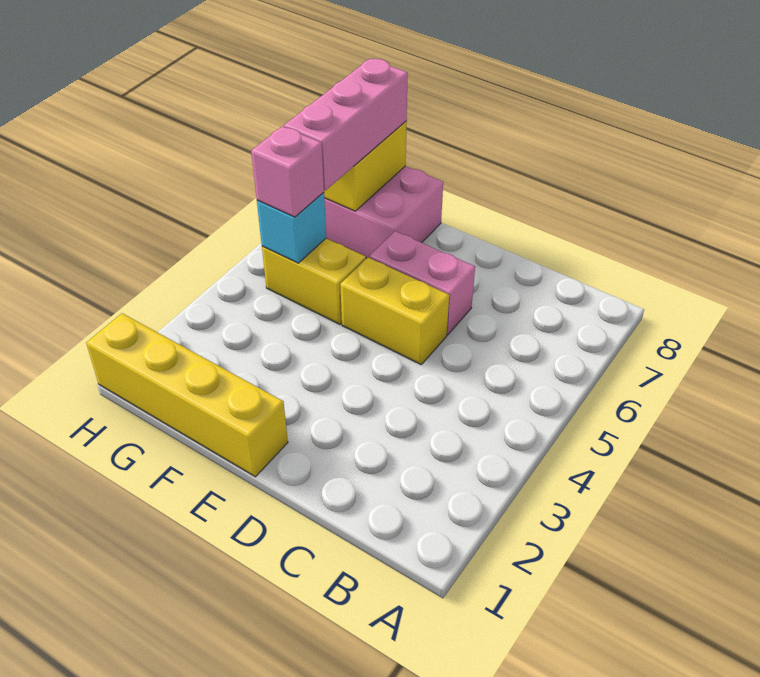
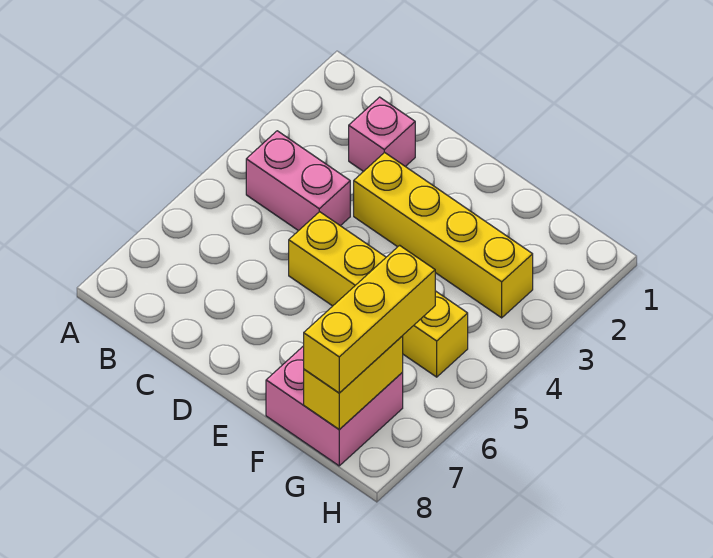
pink brick D6:E6 level 1 -> pink brick B4:C4 level 1
yellow brick E1:H1 level 1 -> yellow brick D3:G3 level 1
cyan brick G5 level 2 -> none
pink brick G5 level 3 -> pink brick C2 level 1
pink brick G6:G8 level 3 -> yellow brick G6:G8 level 3

